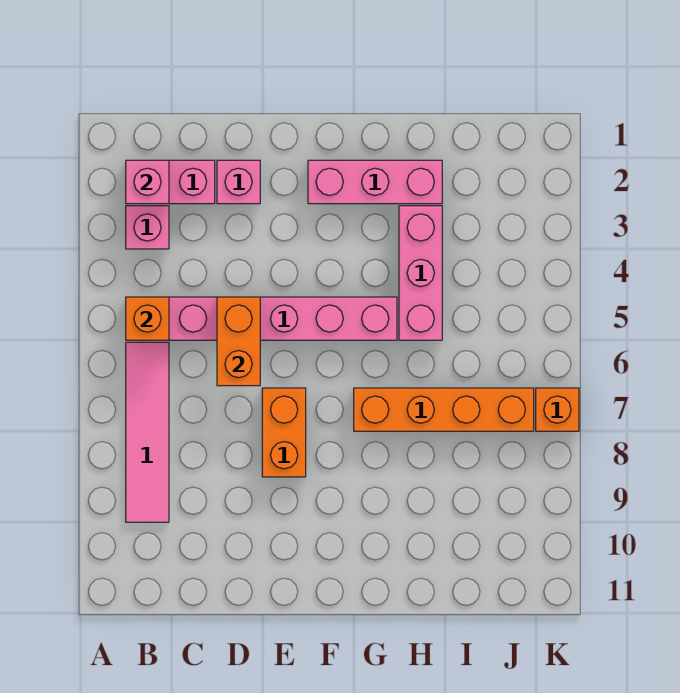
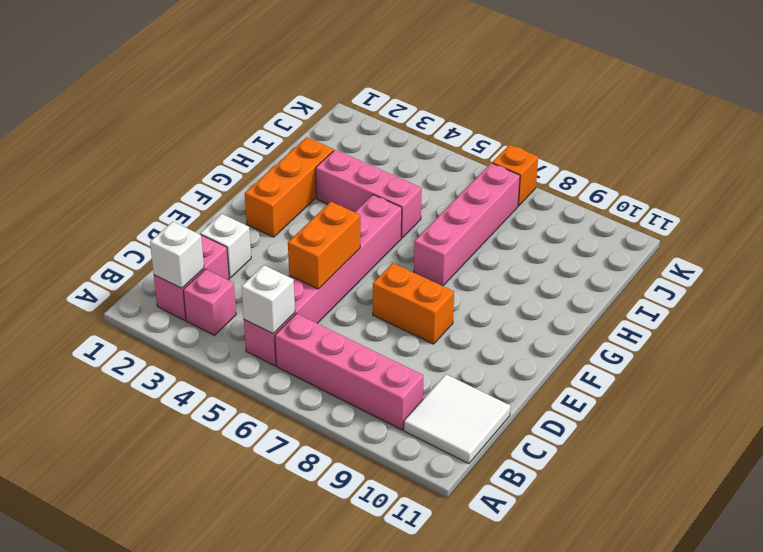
pink brick B2 level 2 -> white brick B2 level 2
orange brick B5 level 2 -> white brick B5 level 2
pink tile B6:B9 level 1 -> pink brick B6:B9 level 1
none -> white tile B10:C11 level 1
pink brick D2 level 1 -> white brick D2 level 1
orange brick D5:D6 level 2 -> orange brick D5:E5 level 2
pink brick F2:H2 level 1 -> orange brick F2:H2 level 1
orange brick G7:J7 level 1 -> pink brick G7:J7 level 1

